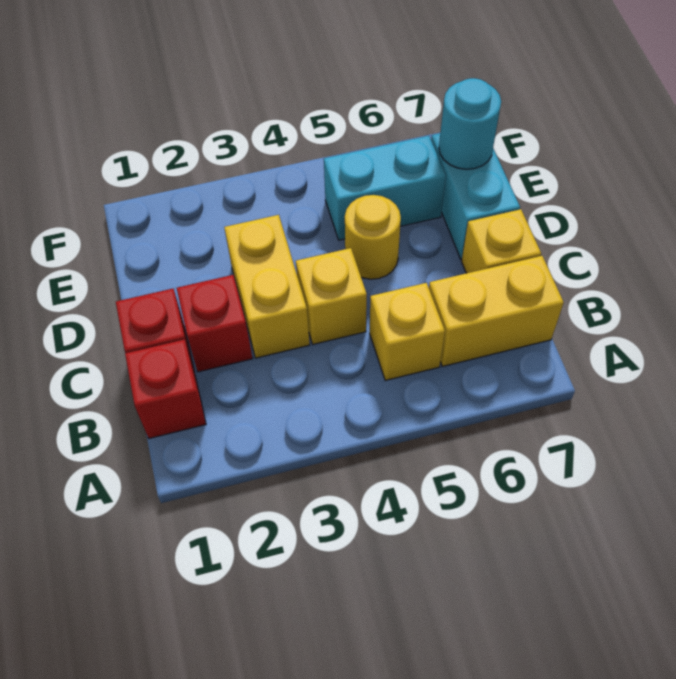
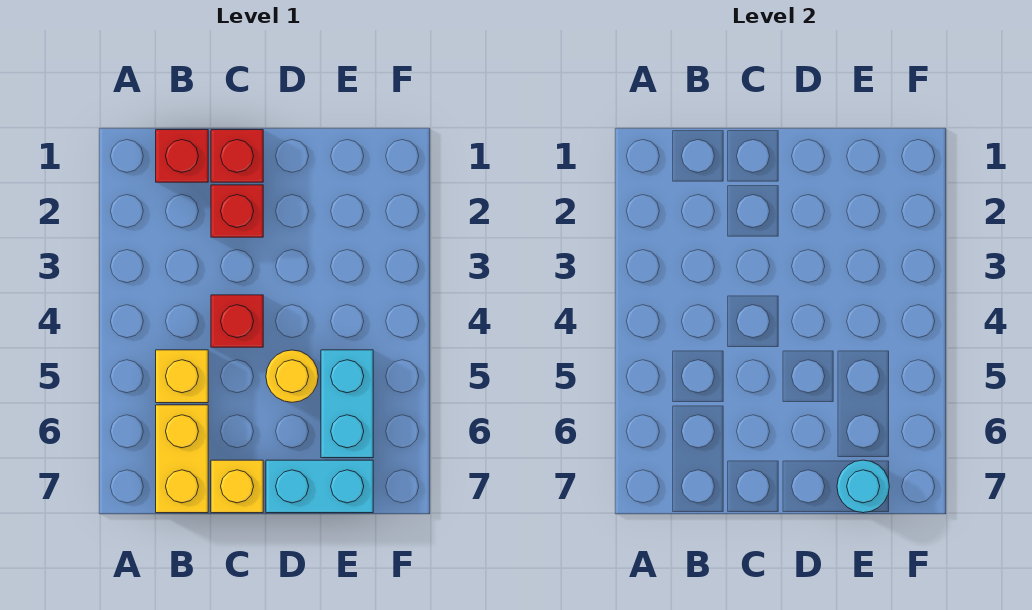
yellow brick C3:D3 level 1 -> none
yellow brick C4 level 1 -> red brick C4 level 1

